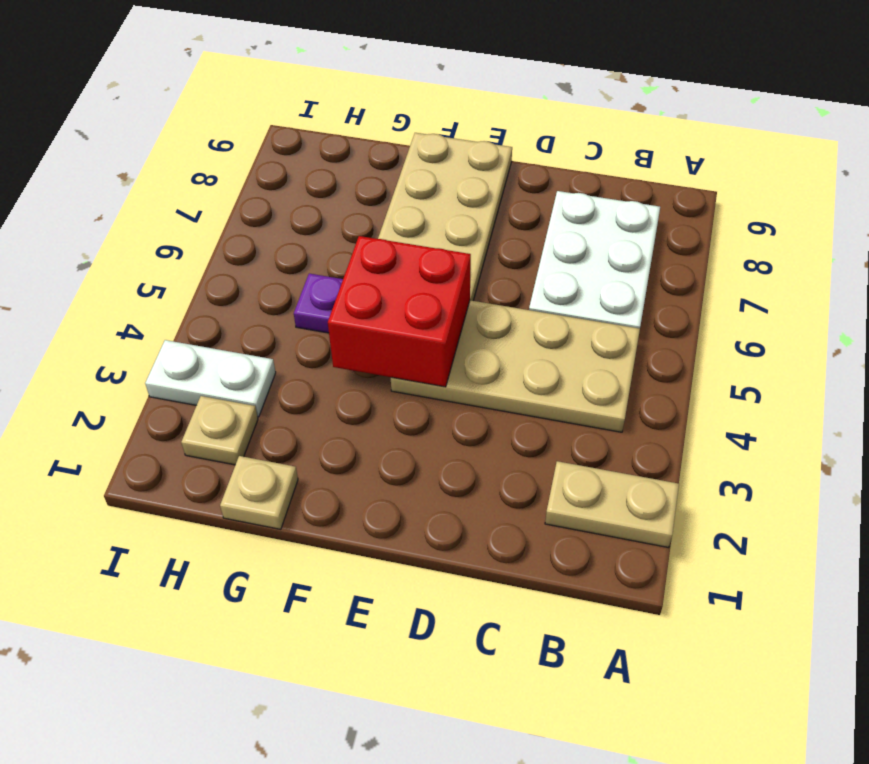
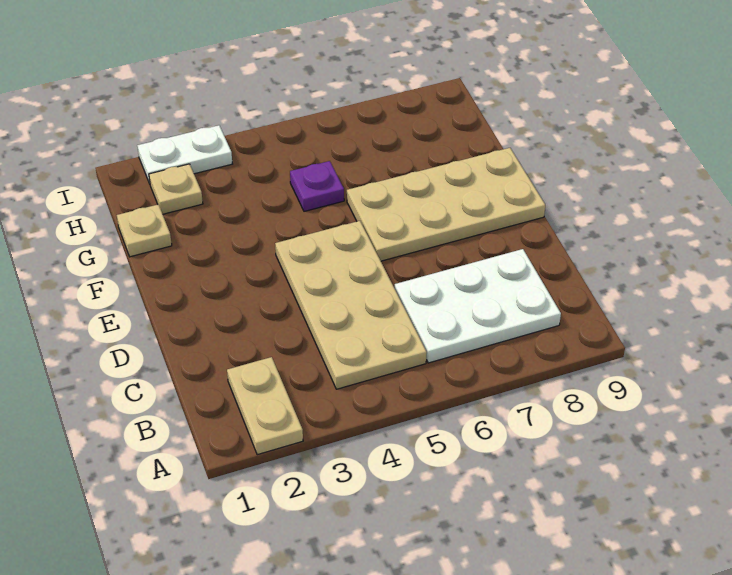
red brick E4:F5 level 2 -> none
white plate H3:I3 level 1 -> white plate I2:I3 level 1

